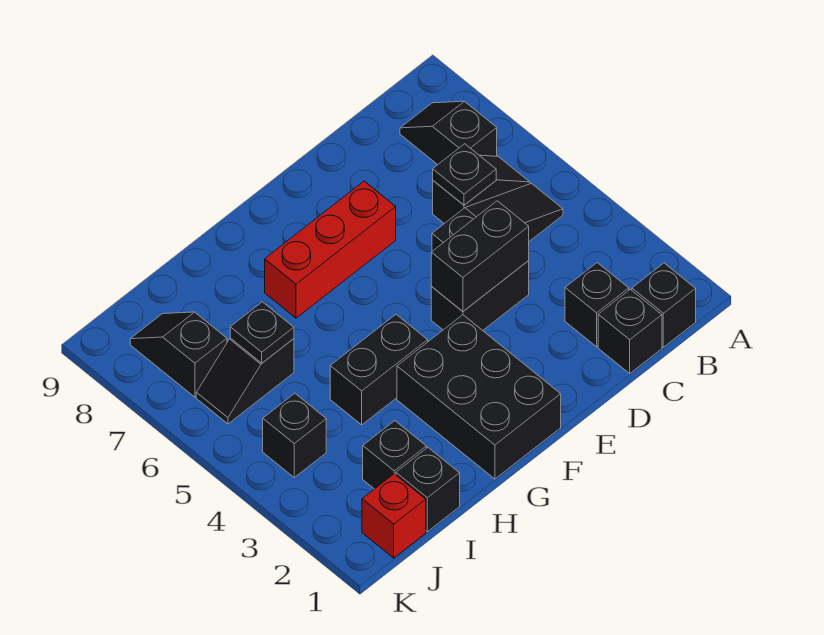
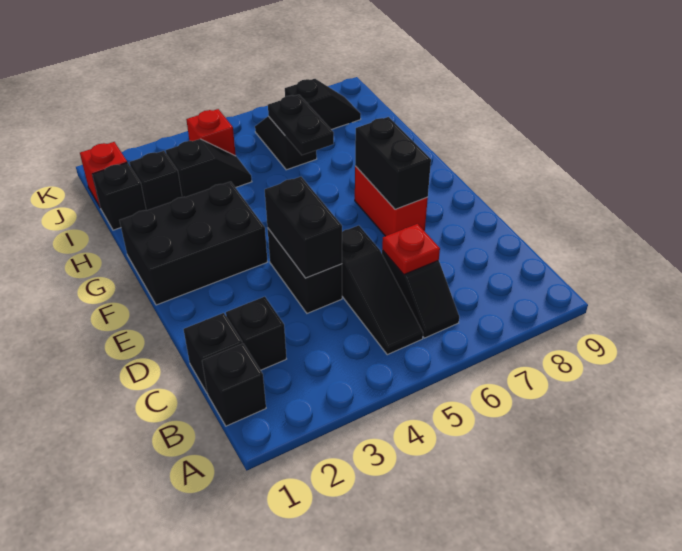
black slope B7:B8 level 1 top 7 -> black slope I3:I4 level 1 top 3
black plate C6 level 2 -> red plate C6 level 2
red brick E7:G7 level 1 -> red brick E7:F7 level 1
black brick G4:H4 level 1 -> black brick E7:F7 level 2
black plate I6 level 2 -> black plate H6:I6 level 2
black brick J4 level 1 -> red brick J4 level 1

